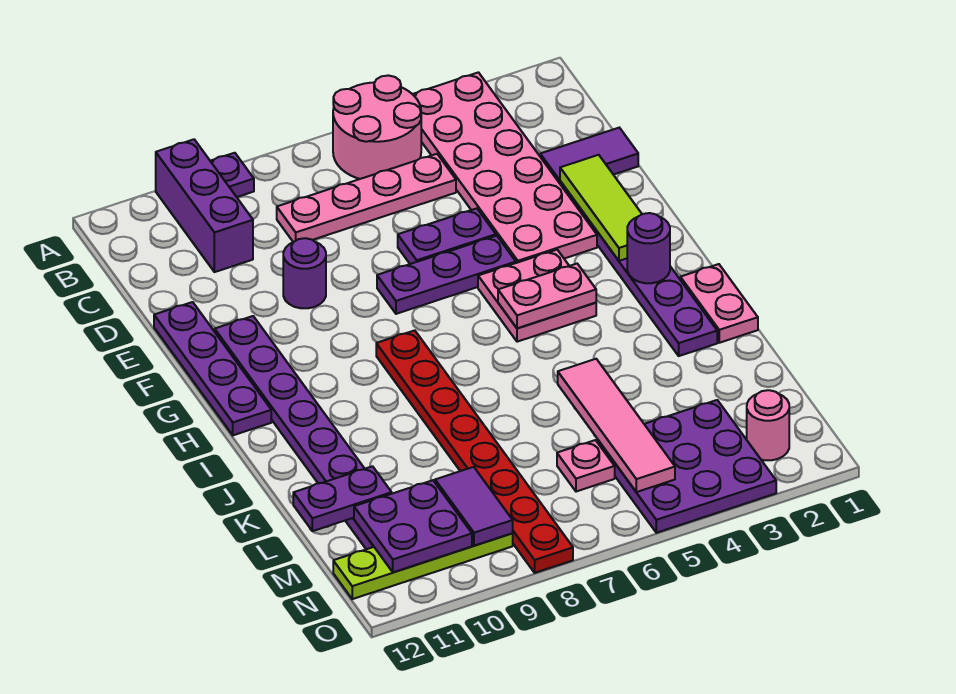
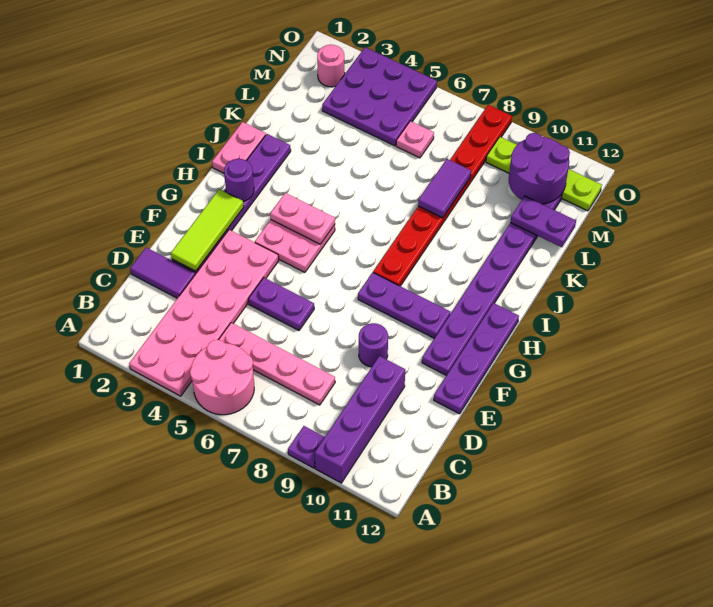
purple brick A10:C10 level 1 -> purple brick A10:D10 level 1
purple plate F5:F7 level 1 -> purple plate G8:G10 level 1
pink tile K5:N5 level 2 -> none
purple tile M9:N9 level 2 -> purple tile K8:L8 level 2
purple plate M10:N11 level 2 -> purple round brick M10:N11 level 2

